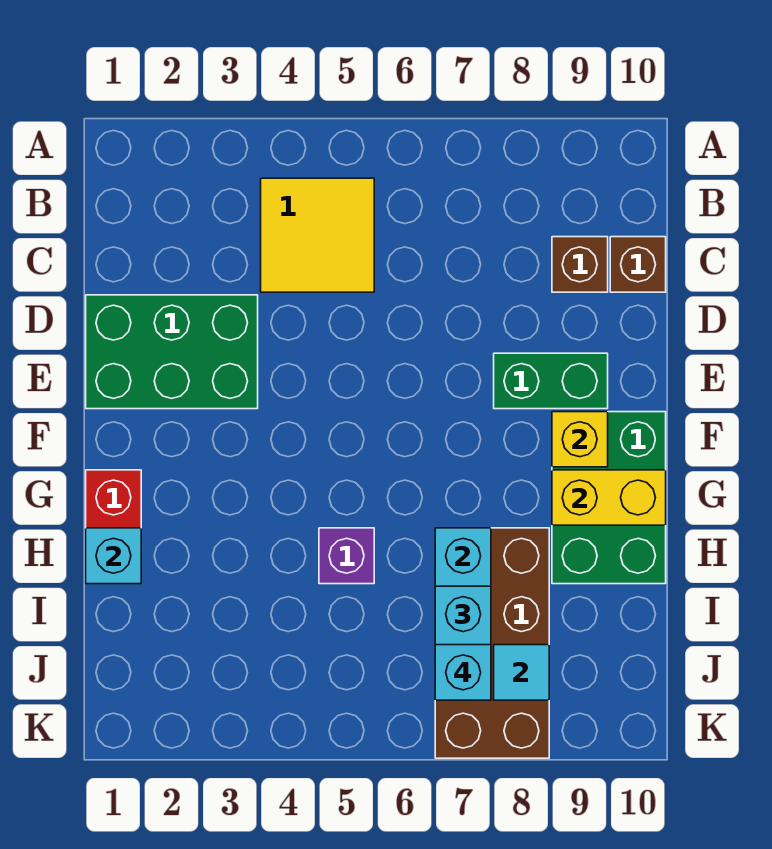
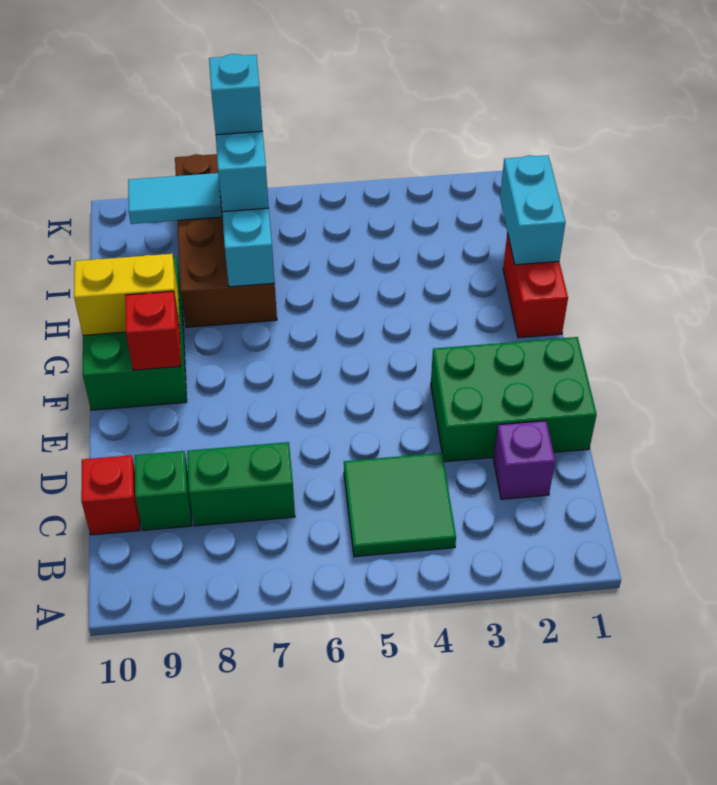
yellow tile B4:C5 level 1 -> green tile B4:C5 level 1
brown brick C9 level 1 -> green brick C9 level 1
brown brick C10 level 1 -> red brick C10 level 1
green brick E8:E9 level 1 -> green brick C7:C8 level 1
yellow brick F9 level 2 -> red brick F9 level 2
cyan brick H1 level 2 -> cyan brick H1:I1 level 2
purple brick H5 level 1 -> purple brick C2 level 1
cyan tile J8 level 2 -> cyan tile J8:J9 level 2

